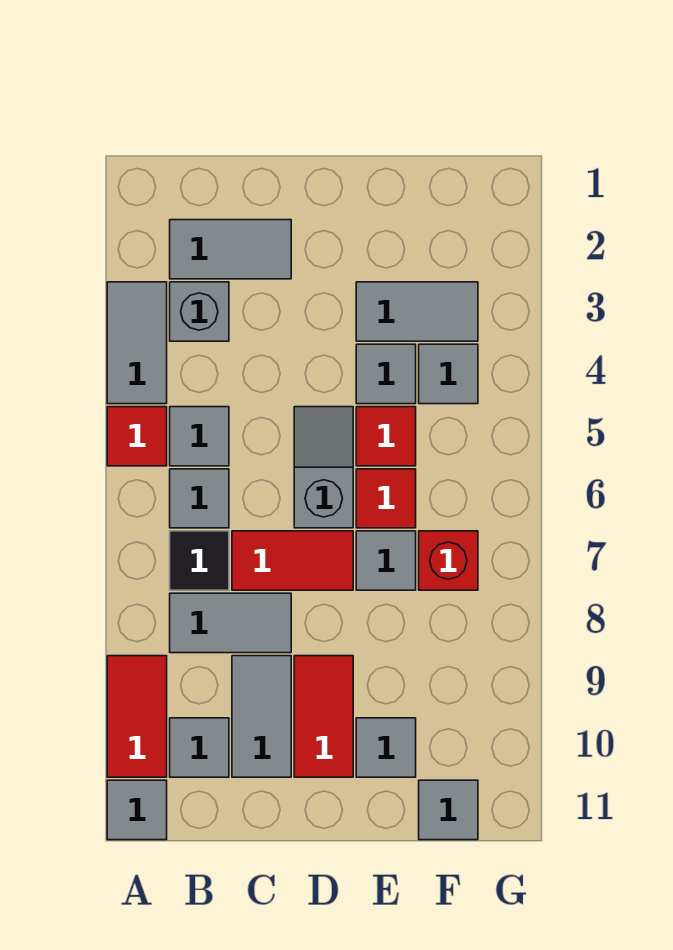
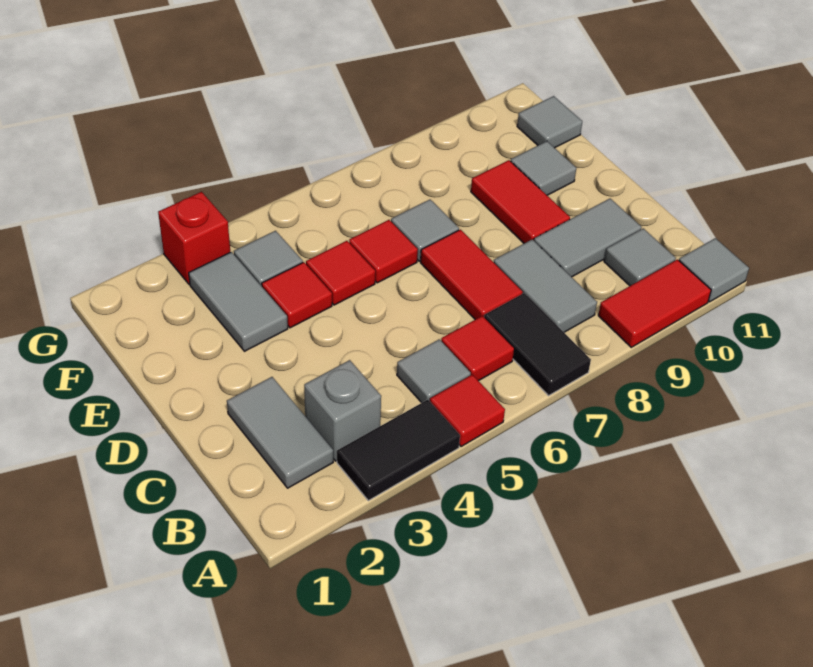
grey tile A3:A4 level 1 -> black tile A3:A4 level 1
grey tile B6 level 1 -> red tile B6 level 1
black tile B7 level 1 -> black tile A7:B7 level 1
grey slope D5:D6 level 1 top 6 -> none
red tile D9:D10 level 1 -> red tile D9:E9 level 1
grey tile E4 level 1 -> red tile E4 level 1
red brick F7 level 1 -> red brick G3 level 1

